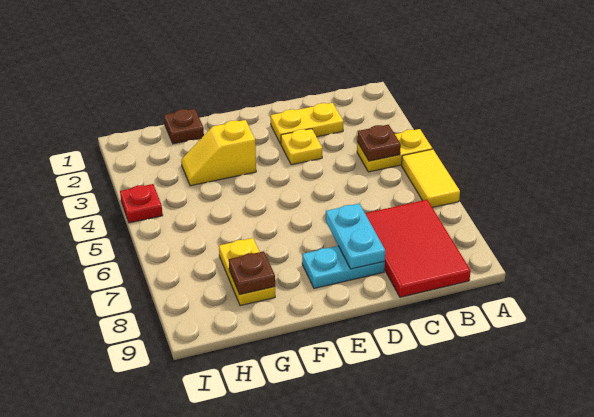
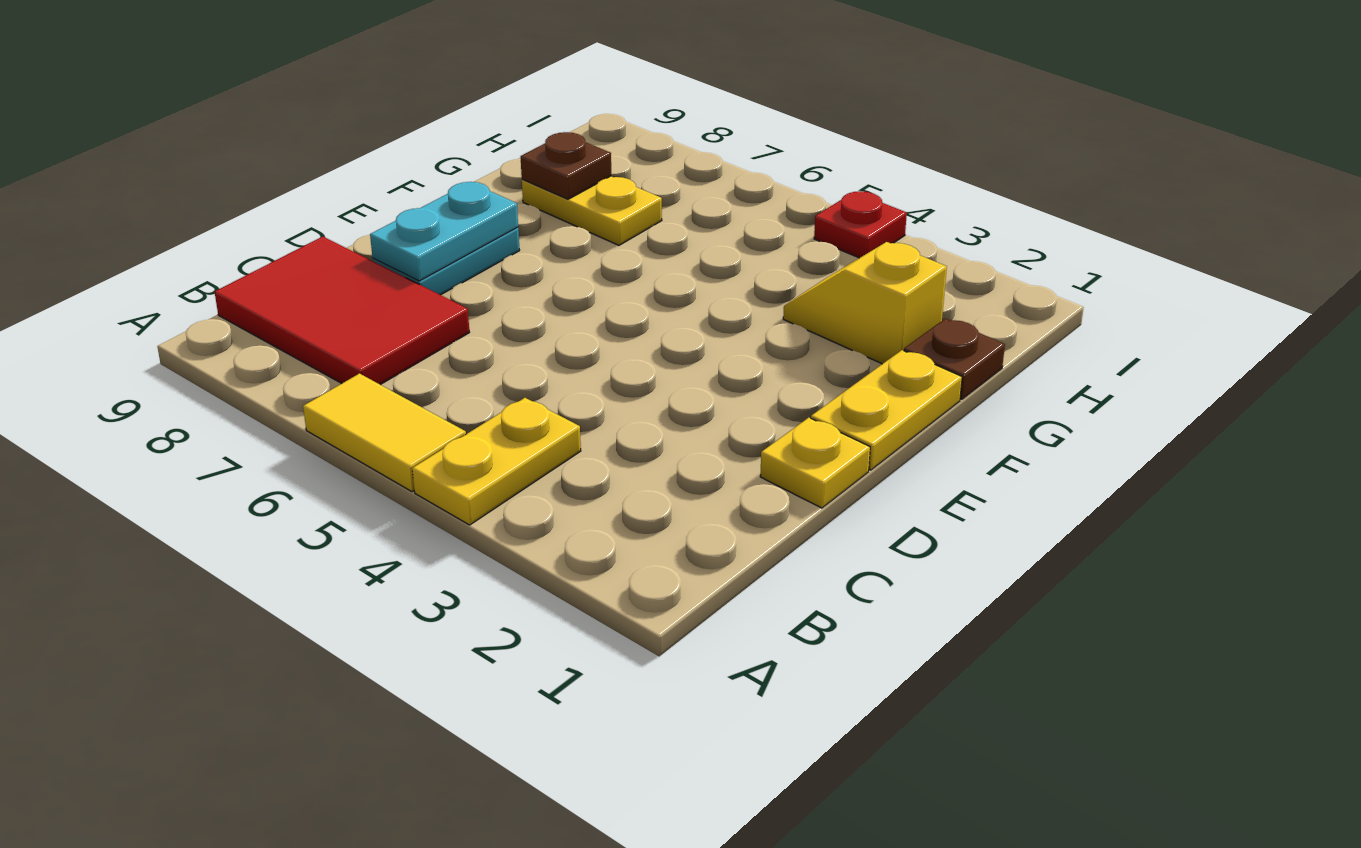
brown plate B4 level 2 -> none
yellow plate C2:D2 level 1 -> yellow plate E1:F1 level 1
yellow plate D3 level 1 -> yellow plate D1 level 1
cyan plate D7:D8 level 2 -> cyan plate D8:E8 level 2
yellow slope F3:G3 level 1 top F -> yellow slope G2:G3 level 1 top 2

